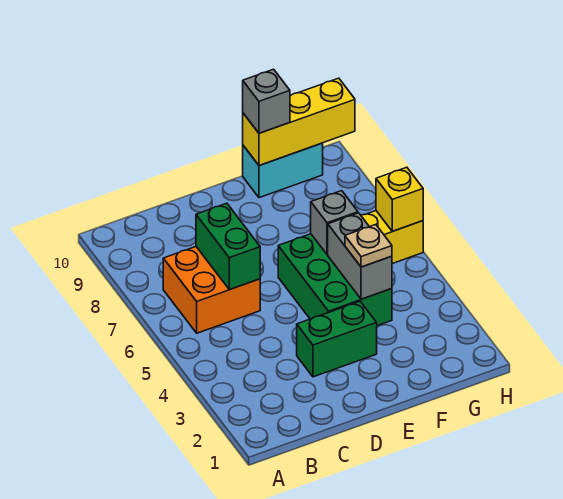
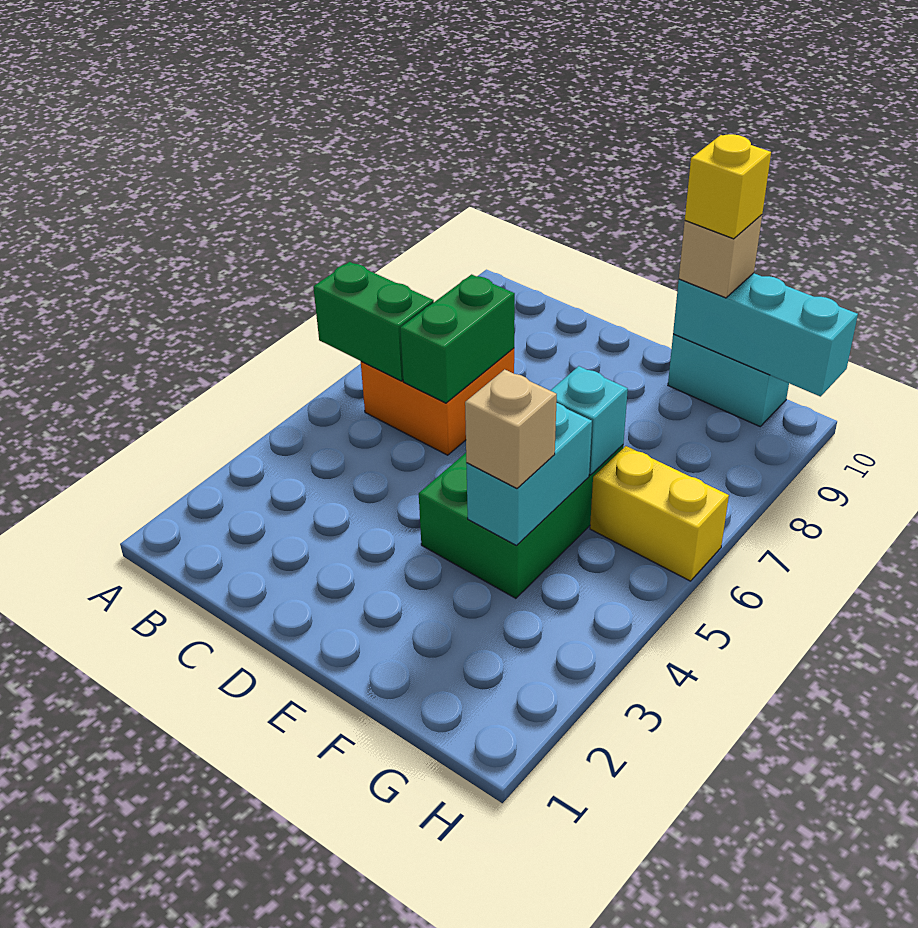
green brick D3:E3 level 1 -> green brick A6:B6 level 2
grey brick F4:F5 level 2 -> cyan brick F4:F5 level 2
tan plate F4 level 3 -> tan brick F4 level 3
grey brick F6 level 2 -> cyan brick F6 level 2
yellow brick F10:H10 level 2 -> cyan brick F10:H10 level 2
grey brick F10 level 3 -> tan brick F10 level 3
yellow brick H6 level 2 -> yellow brick F10 level 4

